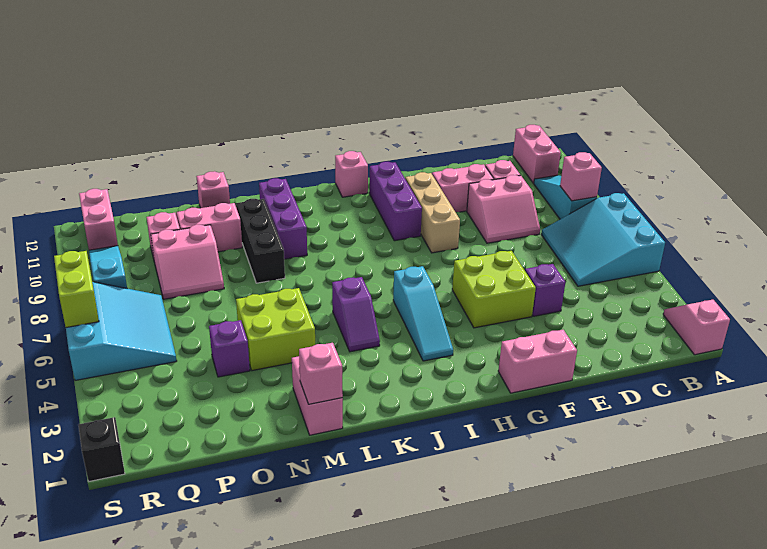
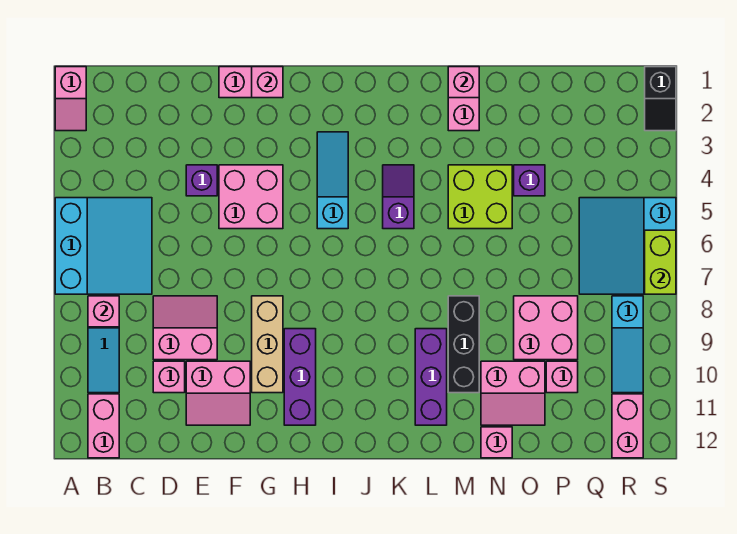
lime brick F4:G5 level 1 -> pink brick F4:G5 level 1
pink brick I12 level 1 -> pink brick G1 level 2
pink slope O8:P9 level 1 top 9 -> pink brick O8:P9 level 1

